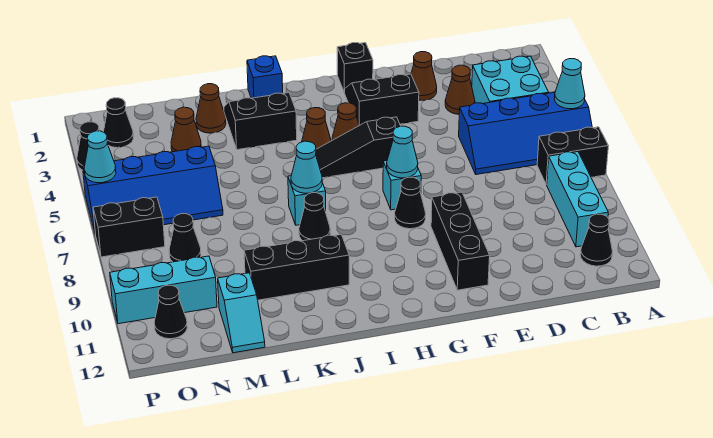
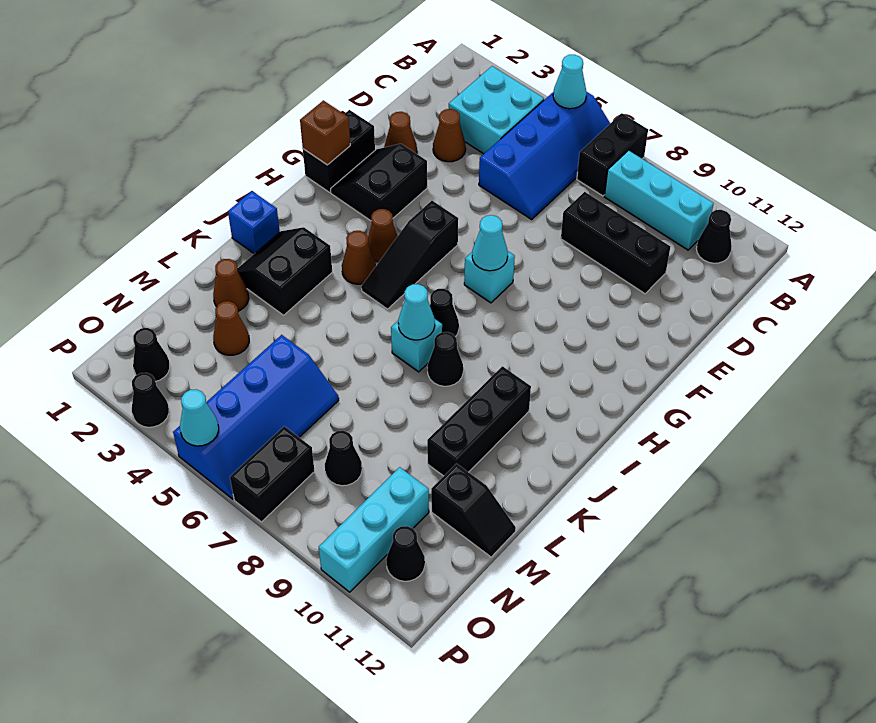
black brick F9:F11 level 1 -> black brick D8:D10 level 1
black brick G1 level 1 -> black brick F1:G1 level 1
none -> brown brick G1 level 2
black cone G8 level 1 -> black cone I7 level 1
cyan slope M11:M12 level 1 top 11 -> black slope M11:M12 level 1 top 11

